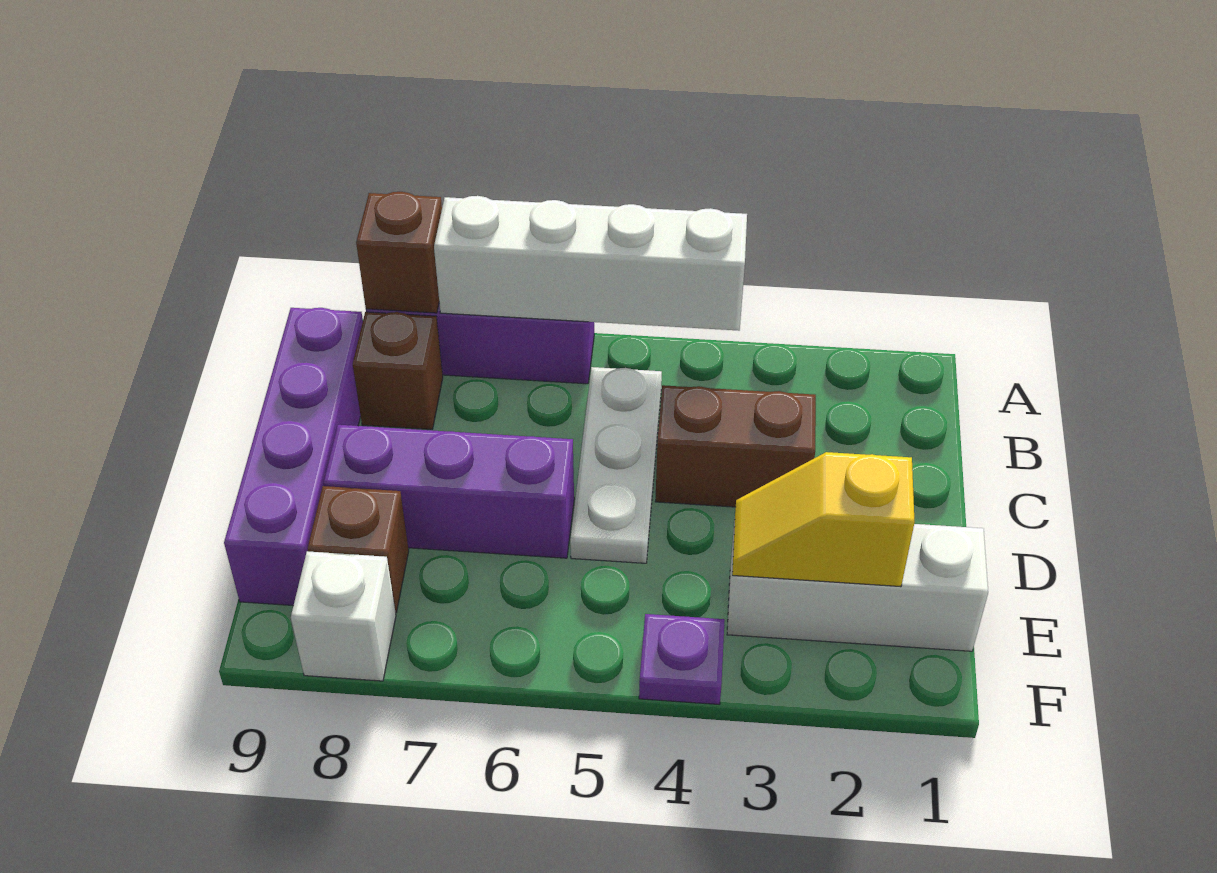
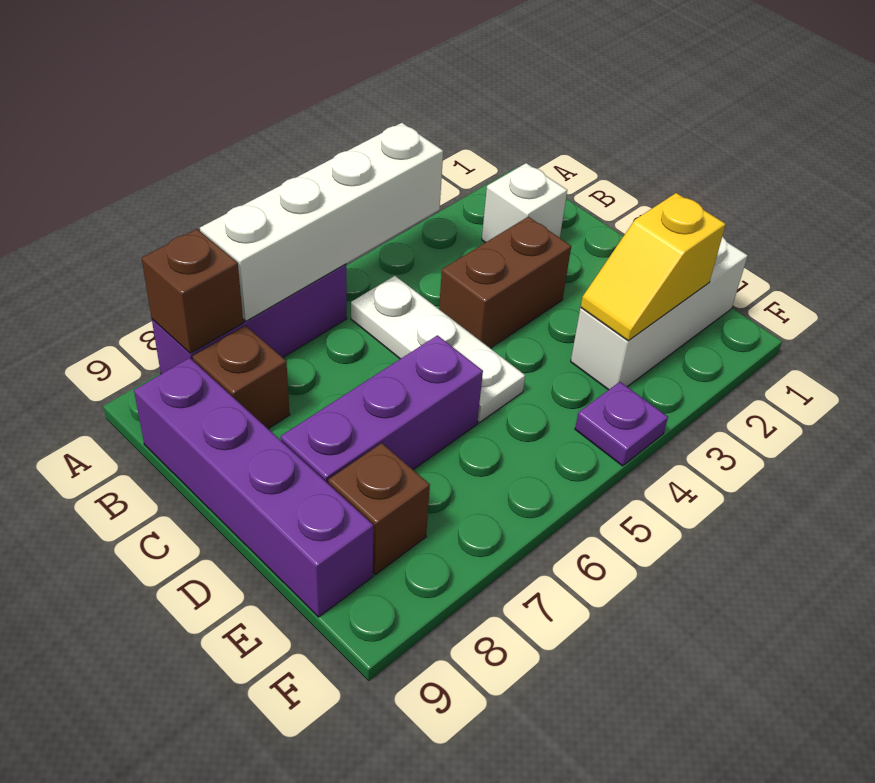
white brick F8 level 1 -> white brick B2 level 1

